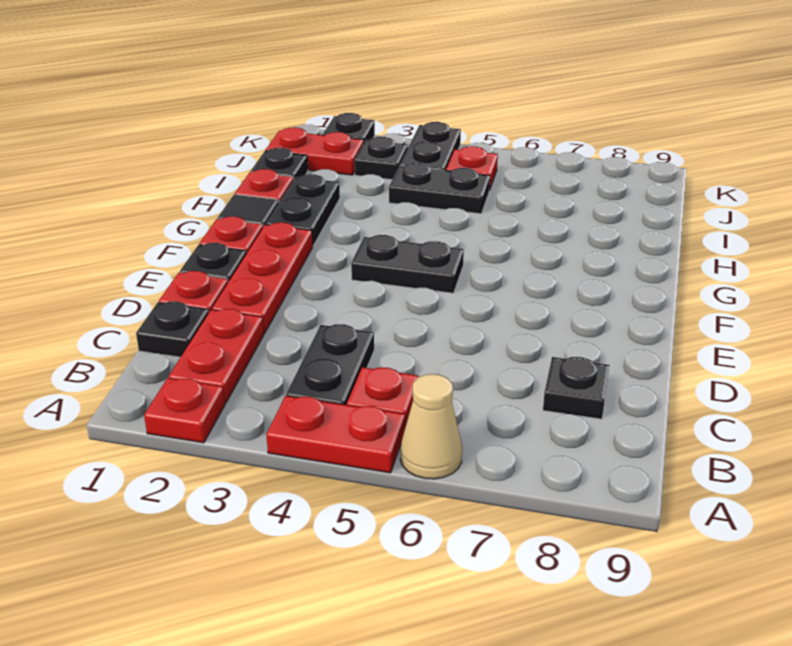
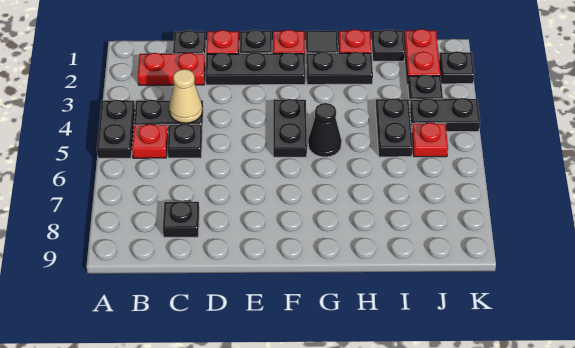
red plate A2 level 1 -> none
red plate A4:A5 level 1 -> black plate A4:A5 level 1
tan cone A6 level 1 -> tan cone C4 level 2
none -> black plate C5 level 1
red plate D2:F2 level 1 -> black plate D2:F2 level 1
none -> black cone G5 level 1

